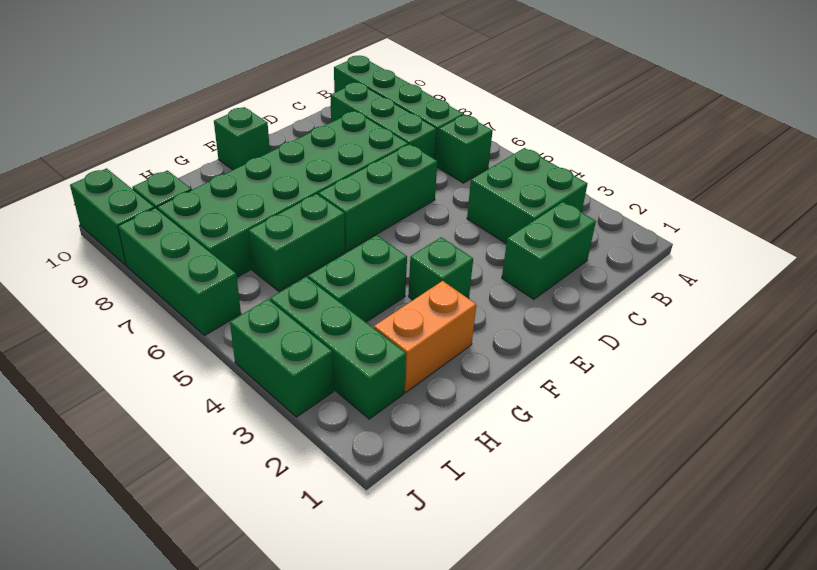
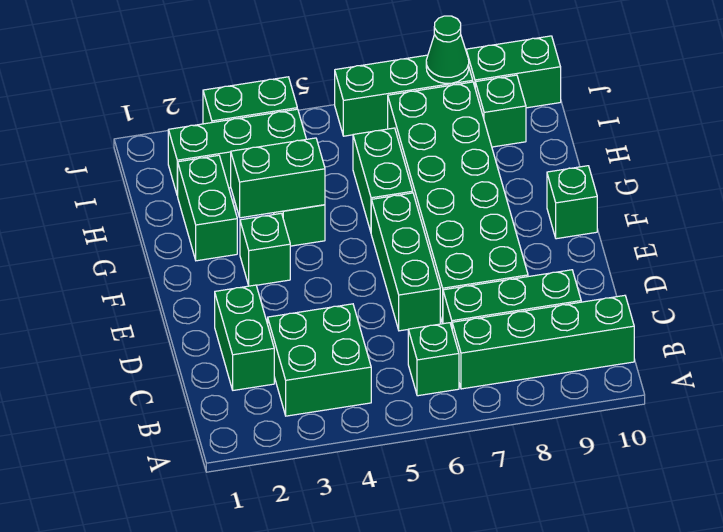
orange brick G2:H2 level 1 -> green brick G2:H2 level 1
none -> green brick G3:G4 level 2
none -> green cone J8 level 2

